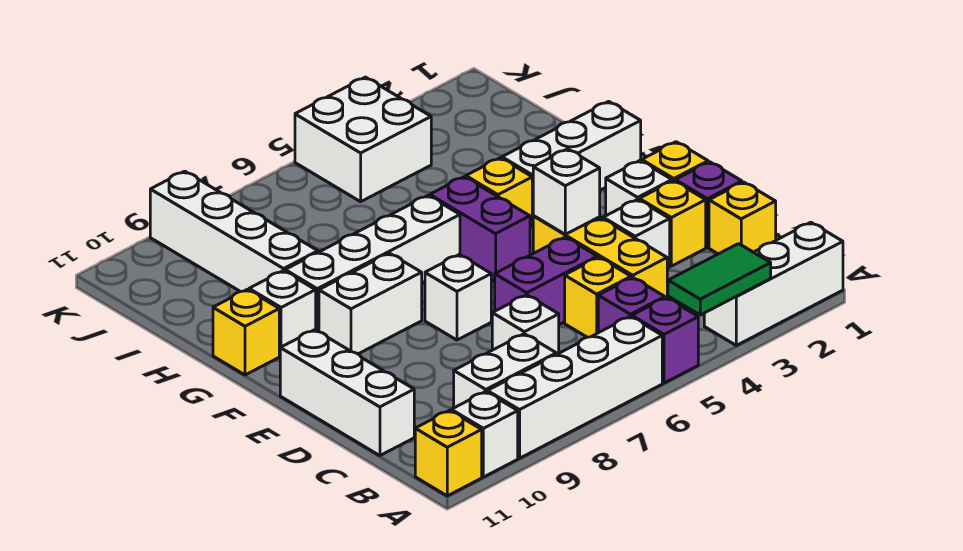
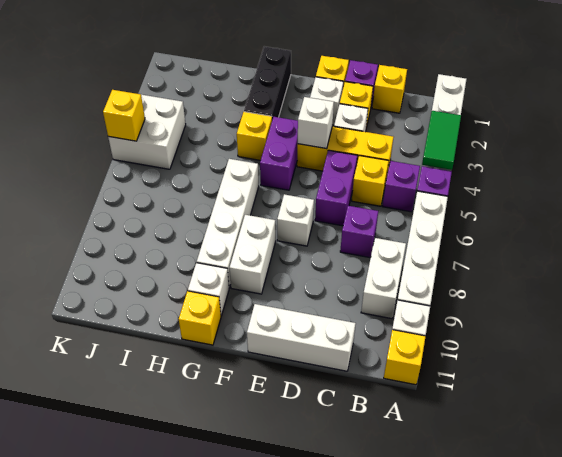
white brick C7 level 1 -> purple brick C7 level 1
purple brick F5:G5 level 1 -> purple brick F4:F5 level 1
white brick G1:G3 level 1 -> black brick G1:G3 level 1
white brick H9:K9 level 1 -> none
none -> yellow brick K5 level 2

